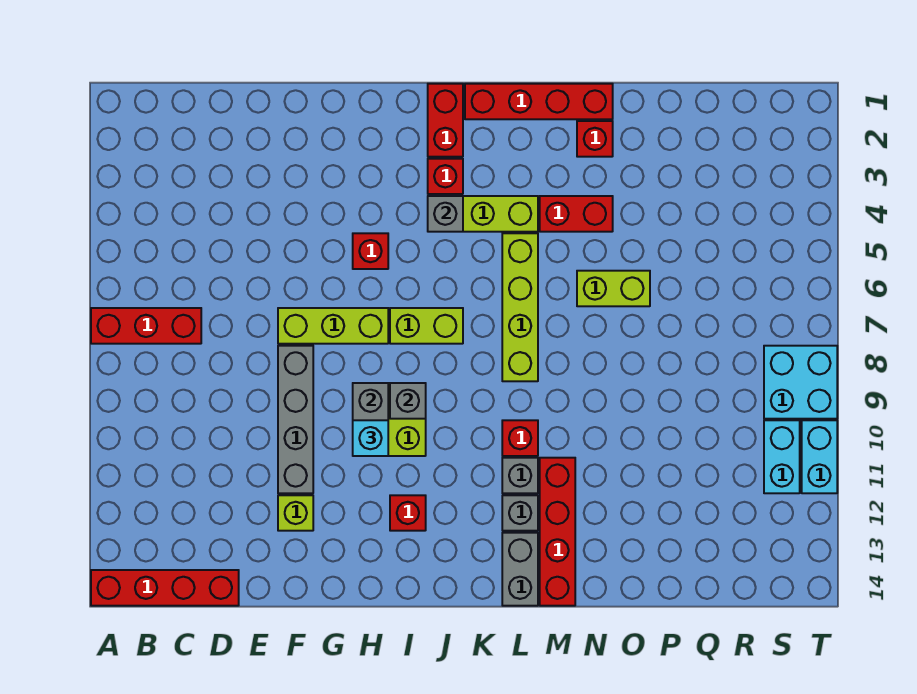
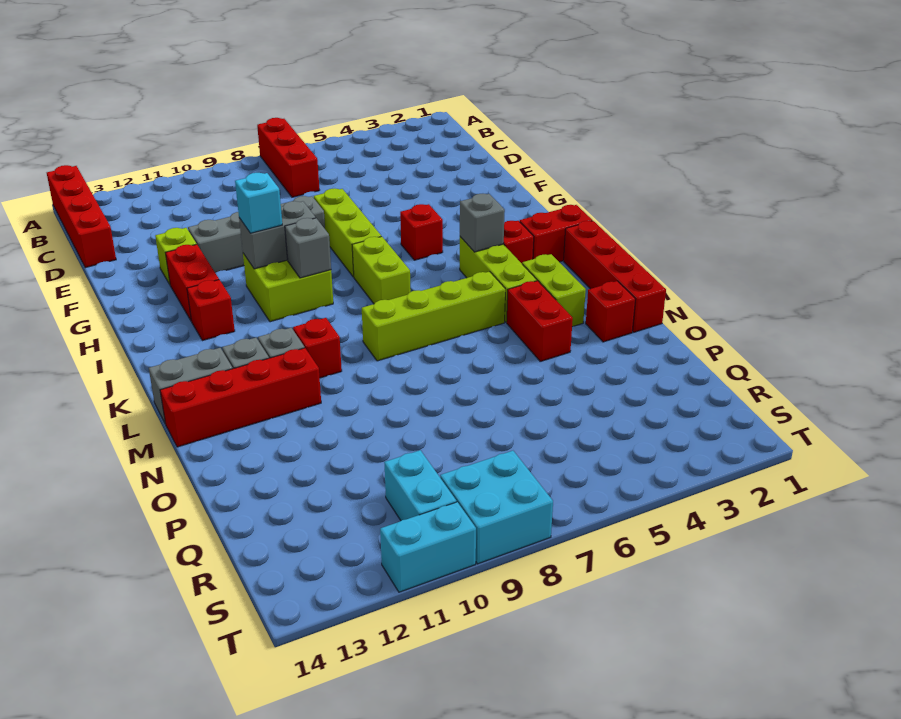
none -> red brick G12:H12 level 1
lime brick N6:O6 level 1 -> lime brick L3:M3 level 1
cyan brick S10:S11 level 1 -> cyan brick R10:S10 level 1

